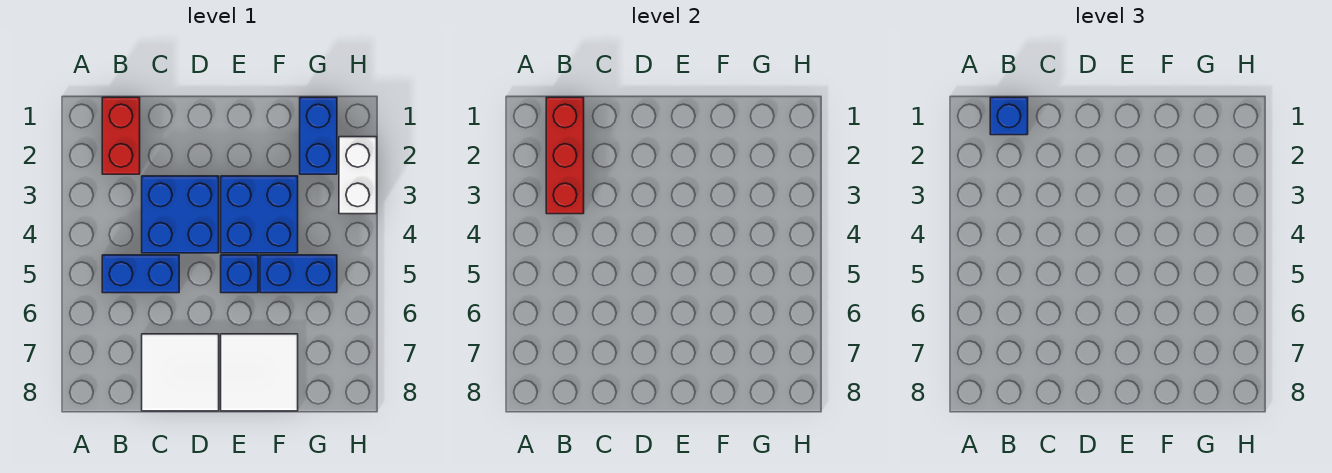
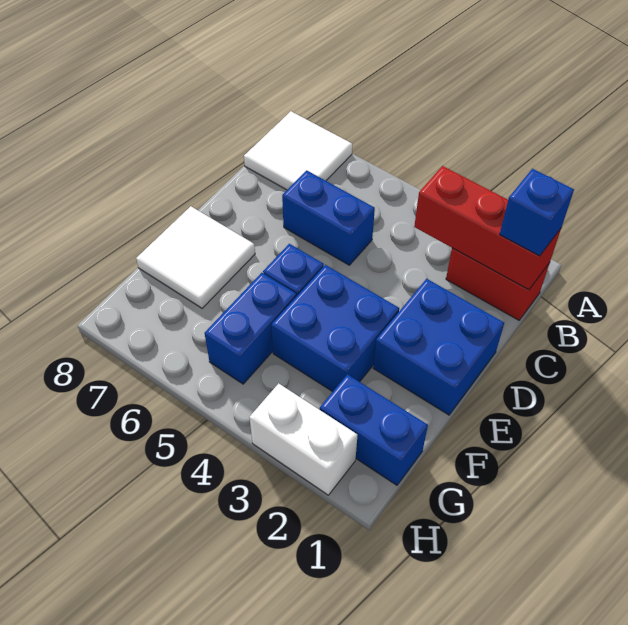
blue brick B5:C5 level 1 -> blue brick C5:C6 level 1
blue brick C3:D4 level 1 -> blue brick D1:E2 level 1
white tile C7:D8 level 1 -> white tile A7:B8 level 1

